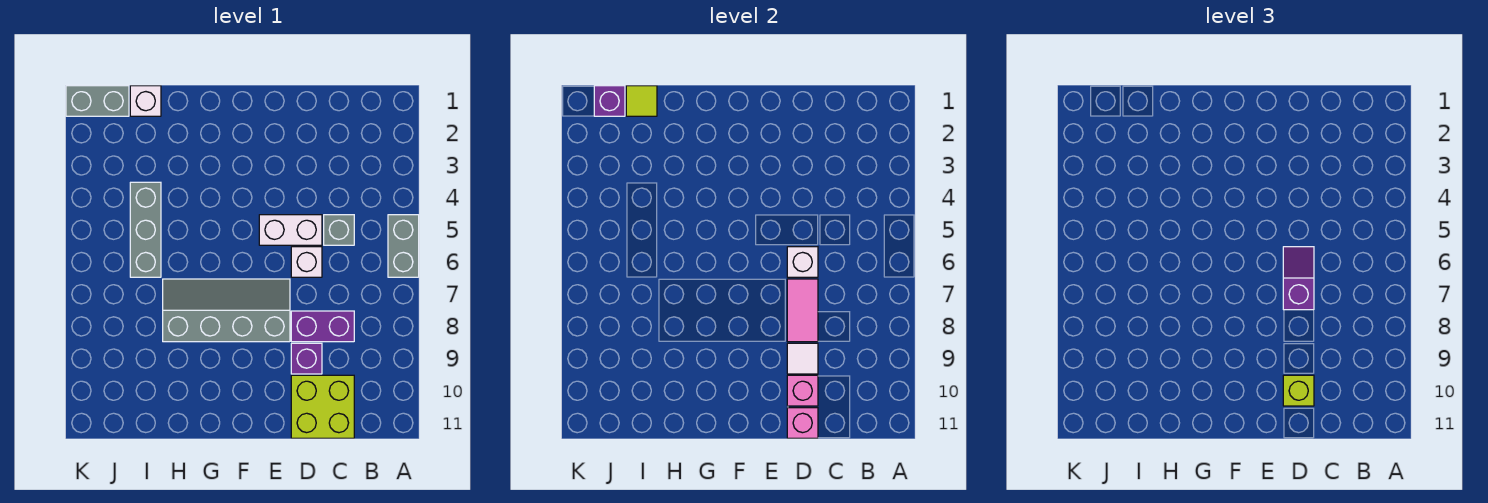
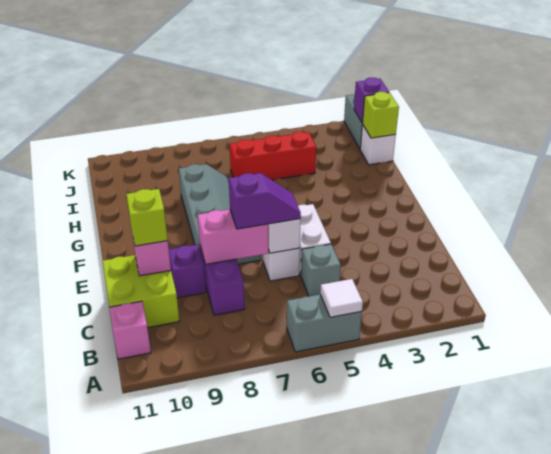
pink tile D7:D8 level 2 -> pink brick D7:D8 level 2
white tile D9 level 2 -> white tile A5 level 2
pink brick D11 level 2 -> pink brick B11 level 1
lime tile I1 level 2 -> lime brick I1 level 2
grey brick I4:I6 level 1 -> red brick I4:I6 level 1

